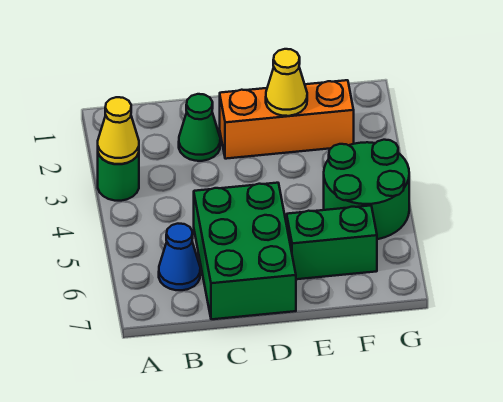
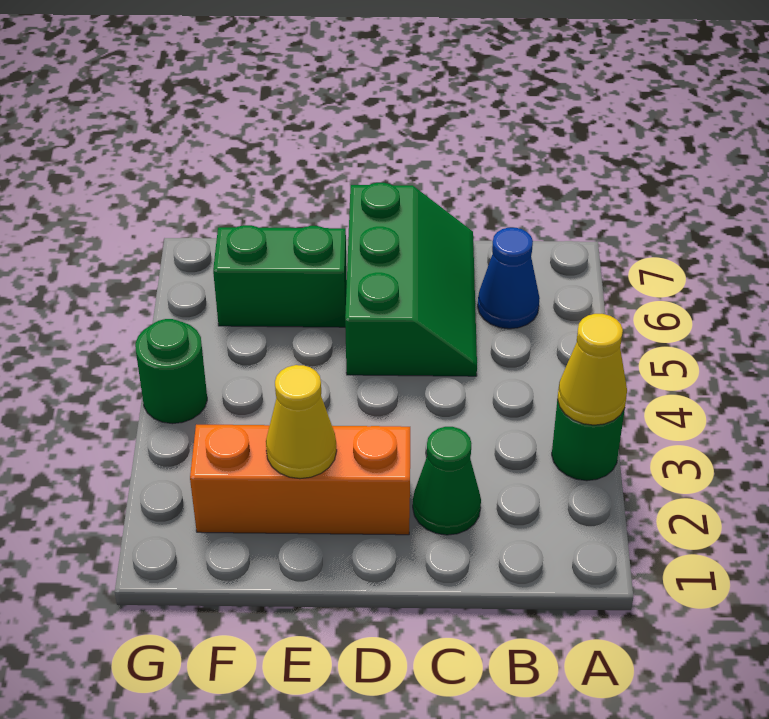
green brick C5:D7 level 1 -> green slope C5:D7 level 1 top D
green round brick F4:G5 level 1 -> green round brick G4 level 1

